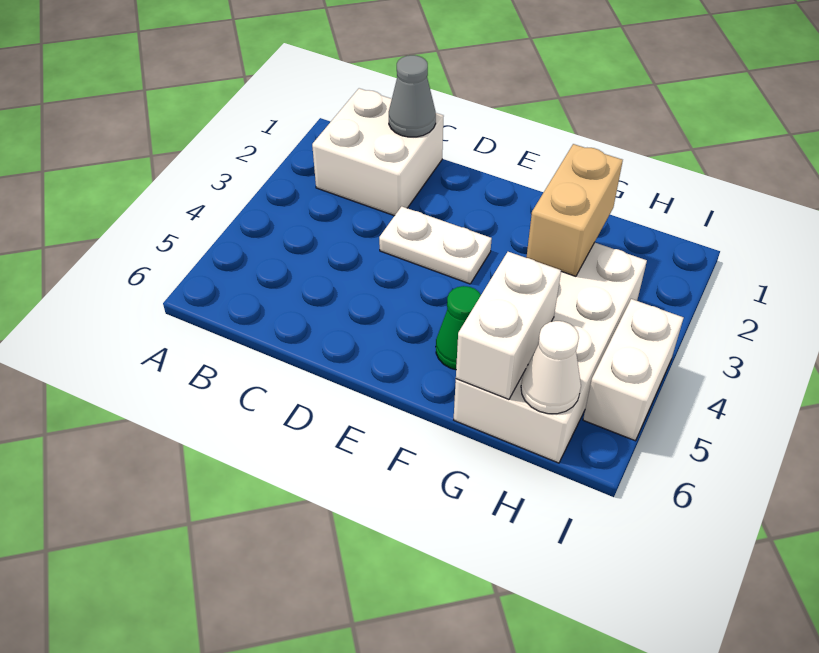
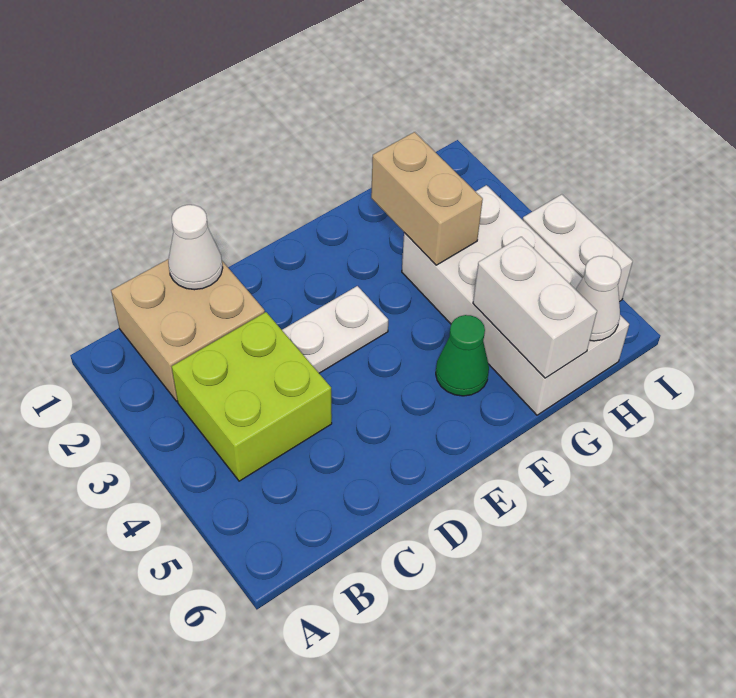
white brick B1:C2 level 1 -> tan brick B1:C2 level 1
none -> lime brick B3:C4 level 1
grey cone C1 level 2 -> white cone C1 level 2

